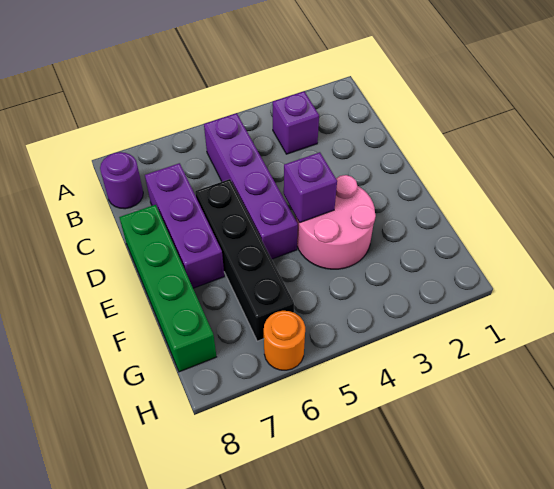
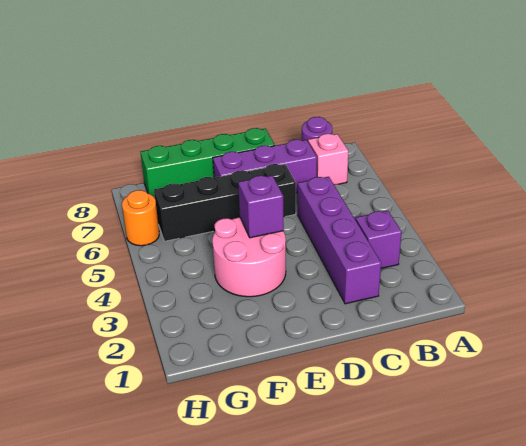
purple brick B5:E5 level 1 -> purple brick C2:C5 level 1
none -> pink brick B7 level 1

